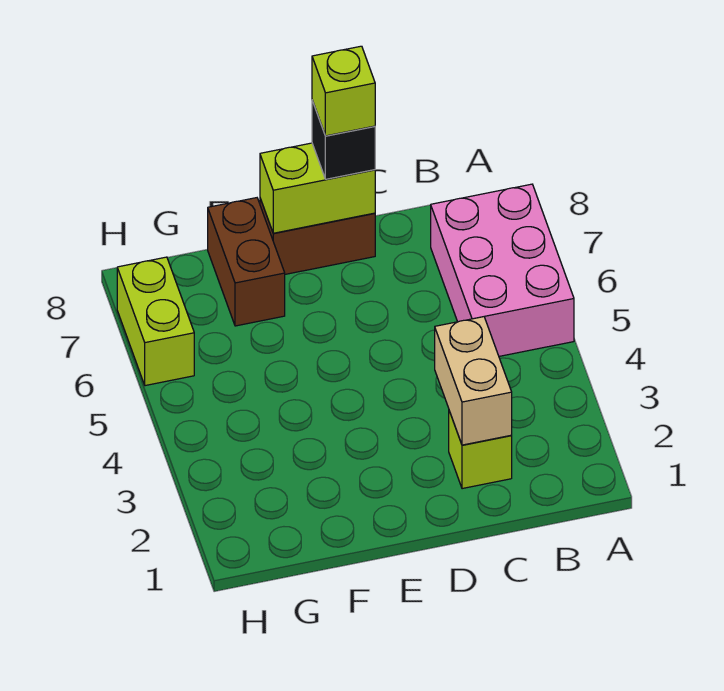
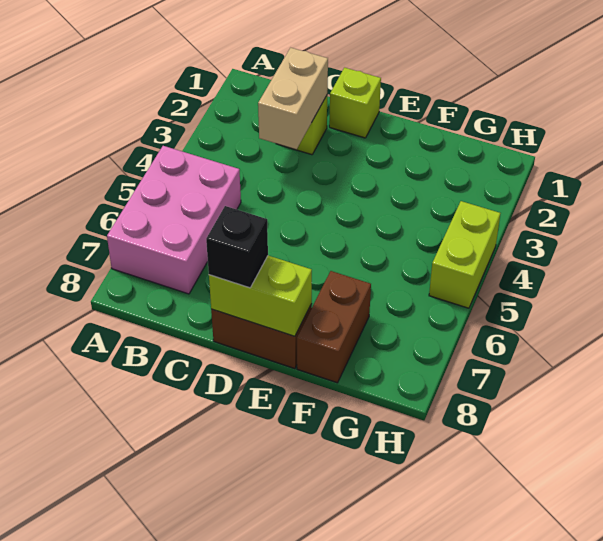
lime brick D8 level 4 -> lime brick D1 level 1
lime brick H6:H7 level 1 -> lime brick H4:H5 level 1

